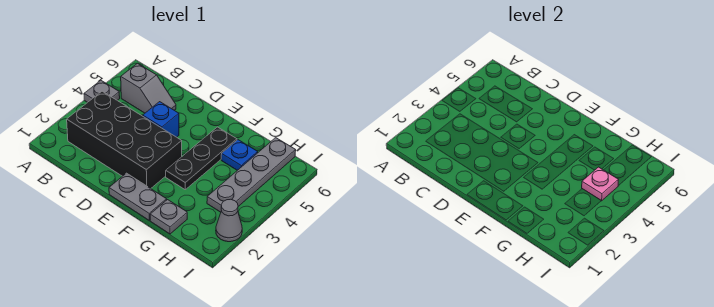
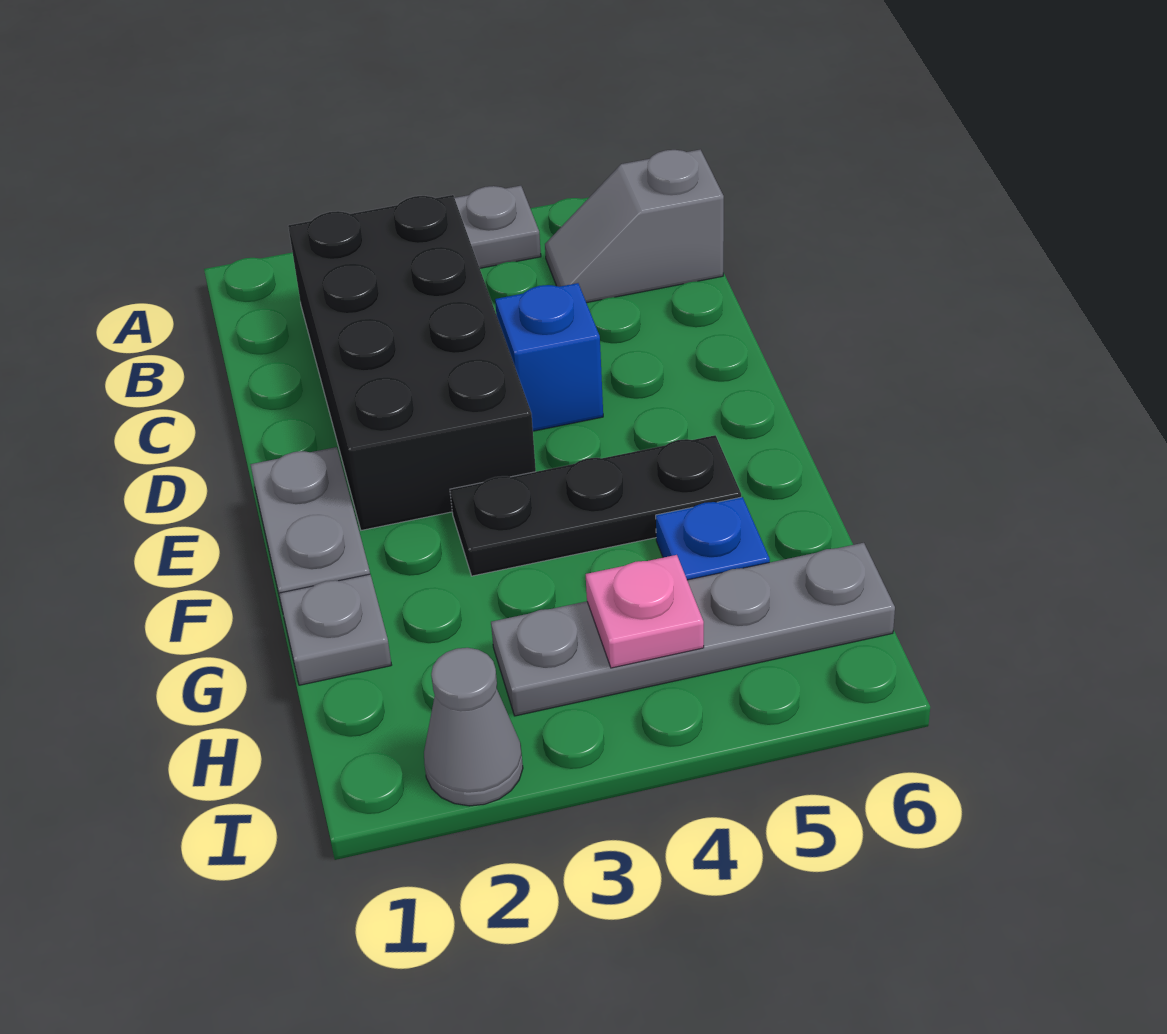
grey slope B5:C5 level 1 top B -> grey slope B5:B6 level 1 top 6

